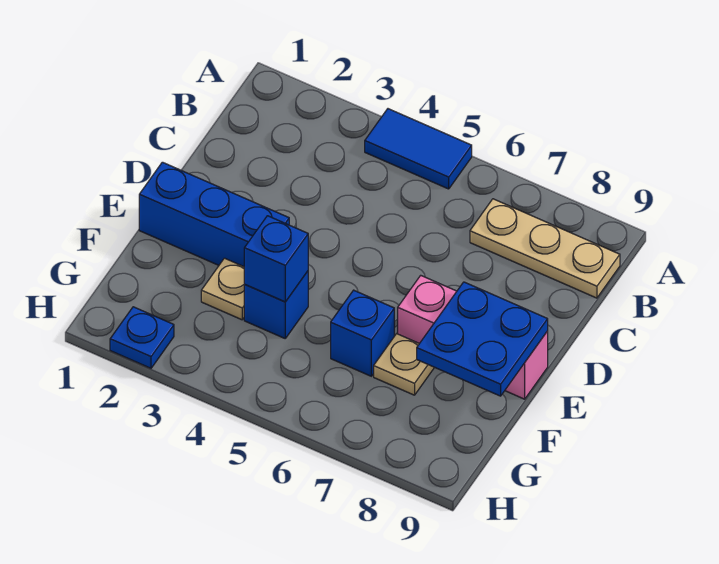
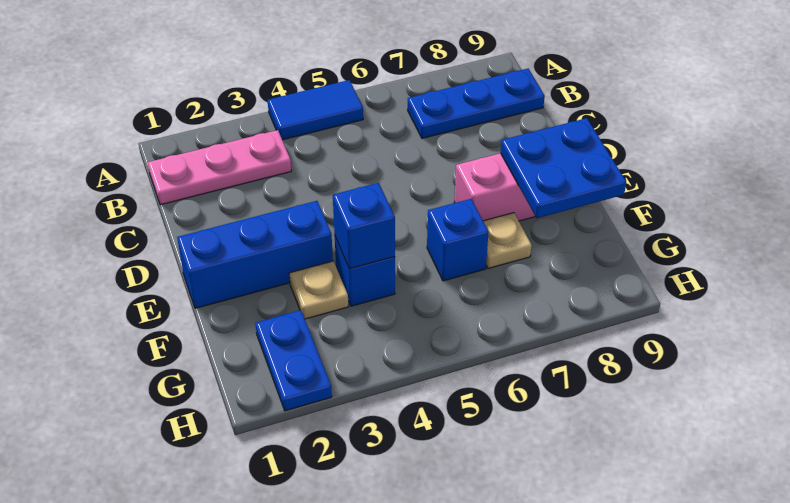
none -> pink plate B1:B3 level 1
tan plate B7:B9 level 1 -> blue plate B7:B9 level 1
blue plate H2 level 1 -> blue plate G2:H2 level 1

